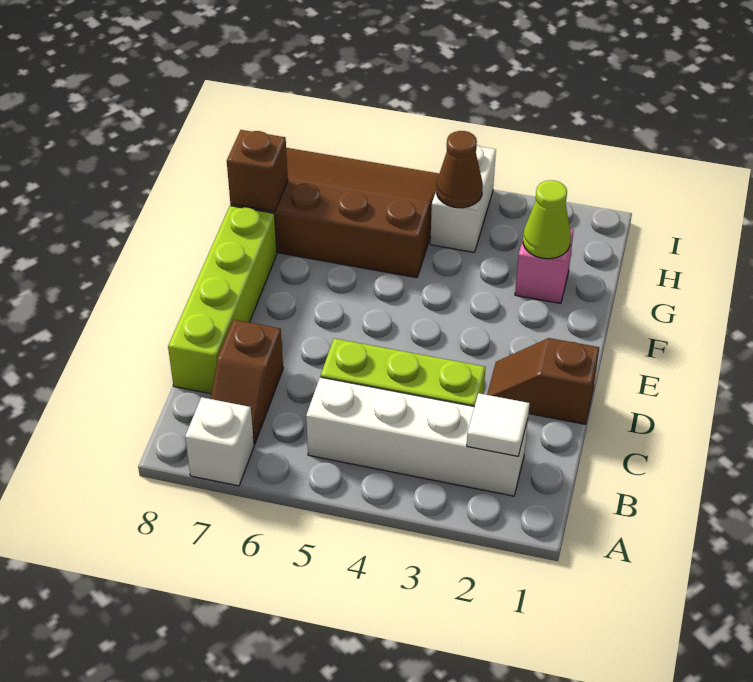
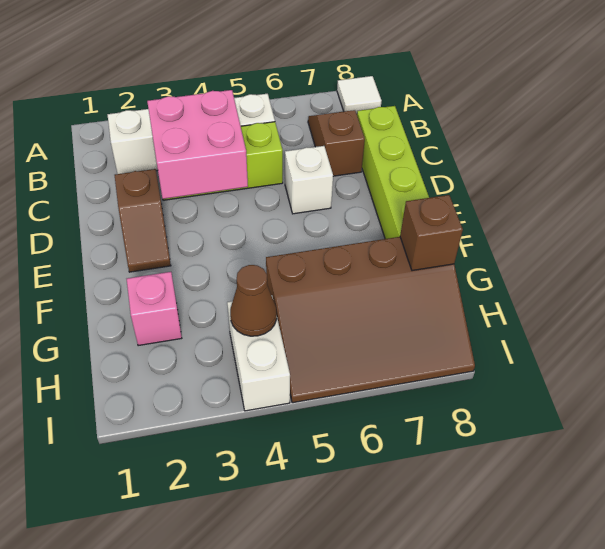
white brick A7 level 1 -> white brick D6 level 1
white tile B2 level 2 -> white tile A8 level 1
none -> pink brick C3:D4 level 2
brown slope D1:D2 level 1 top 1 -> brown slope D2:E2 level 1 top D
lime cone G2 level 2 -> none

